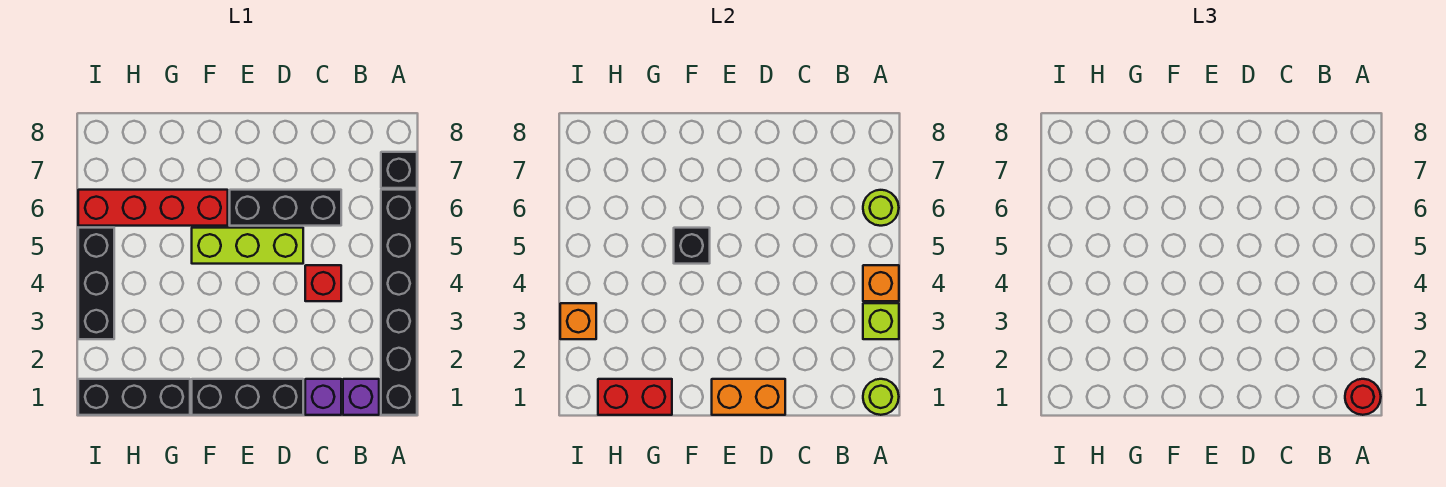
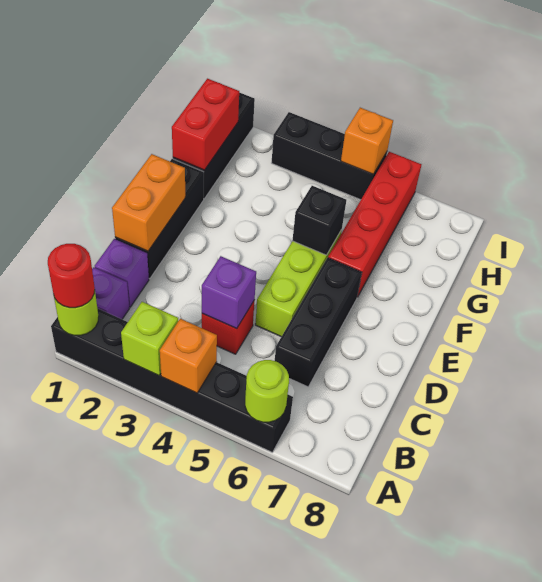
black brick A7 level 1 -> none
none -> purple brick C4 level 2
orange brick I3 level 2 -> orange brick I5 level 2

